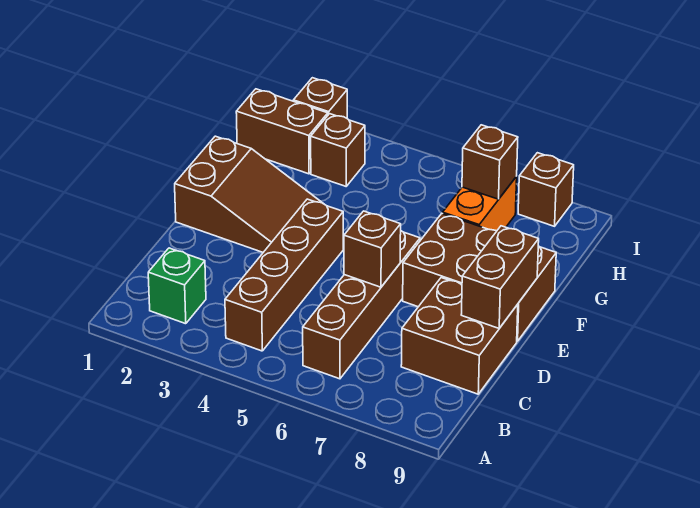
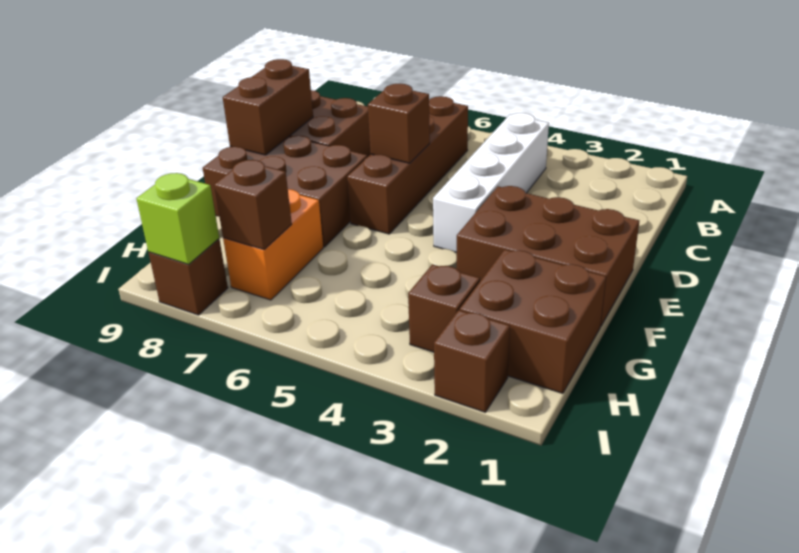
green brick B2 level 1 -> none
brown brick B4:E4 level 1 -> white brick B4:E4 level 1
brown slope E1:F3 level 1 top 1 -> brown brick E1:F3 level 1
brown brick H1:H2 level 1 -> brown brick G1:H2 level 1
none -> lime brick I8 level 2

